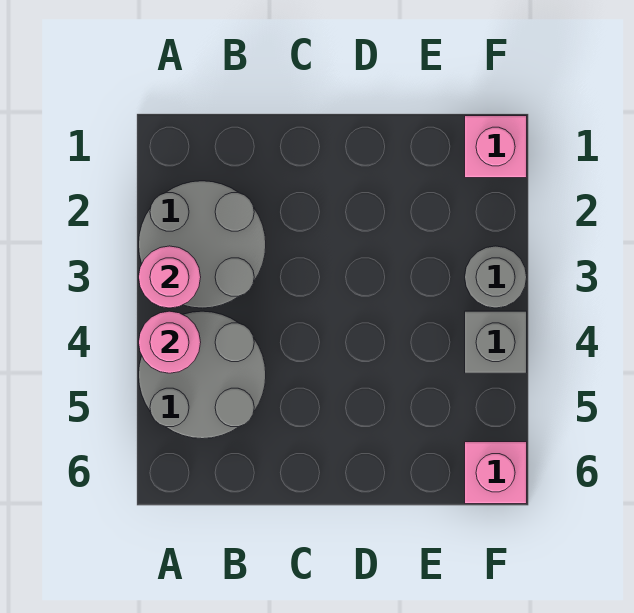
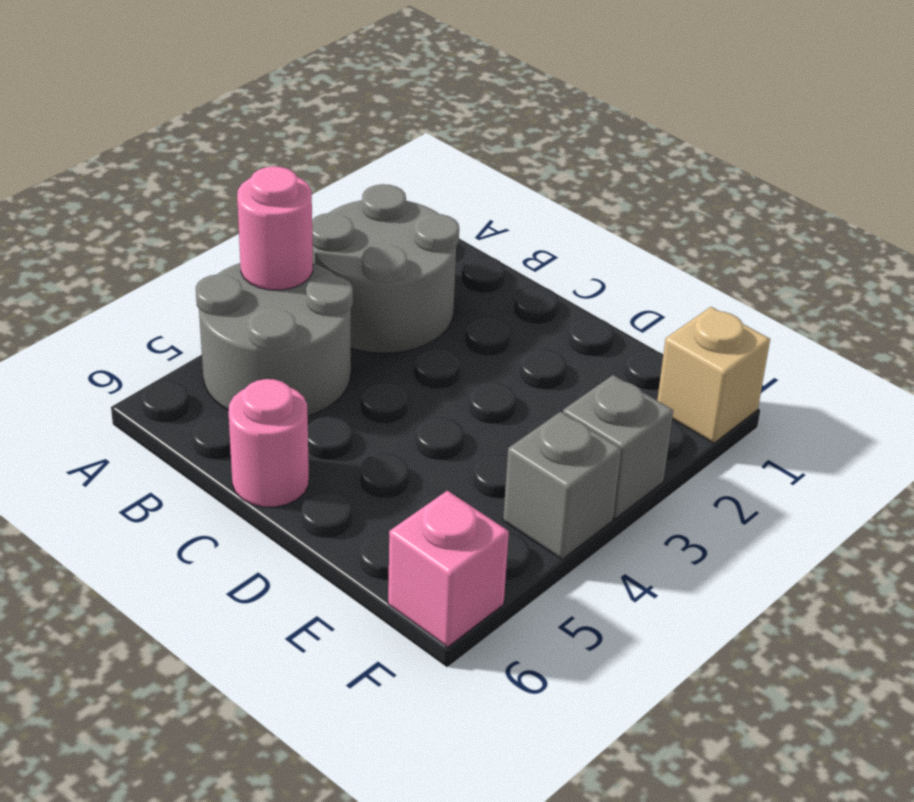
pink round brick A3 level 2 -> pink round brick C6 level 1
pink brick F1 level 1 -> tan brick F1 level 1
grey round brick F3 level 1 -> grey brick F3 level 1

